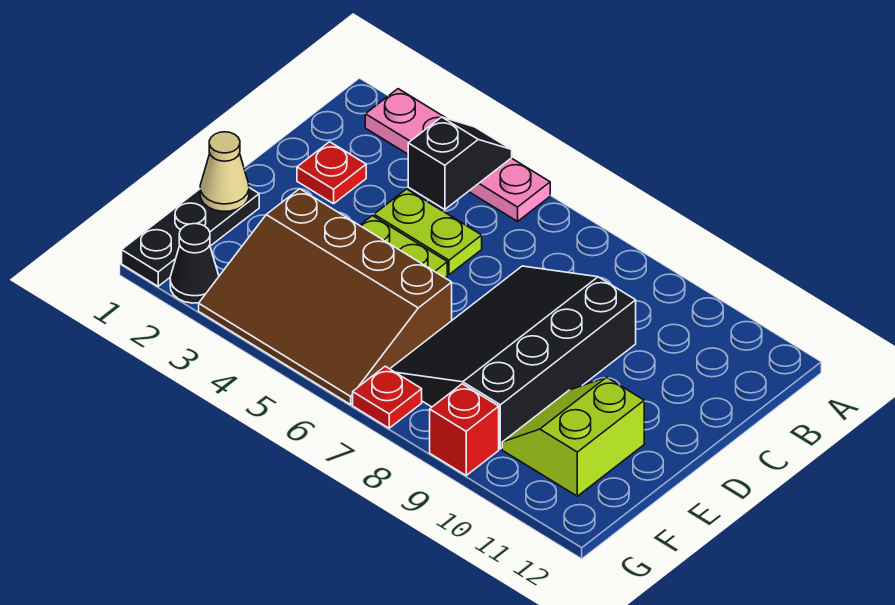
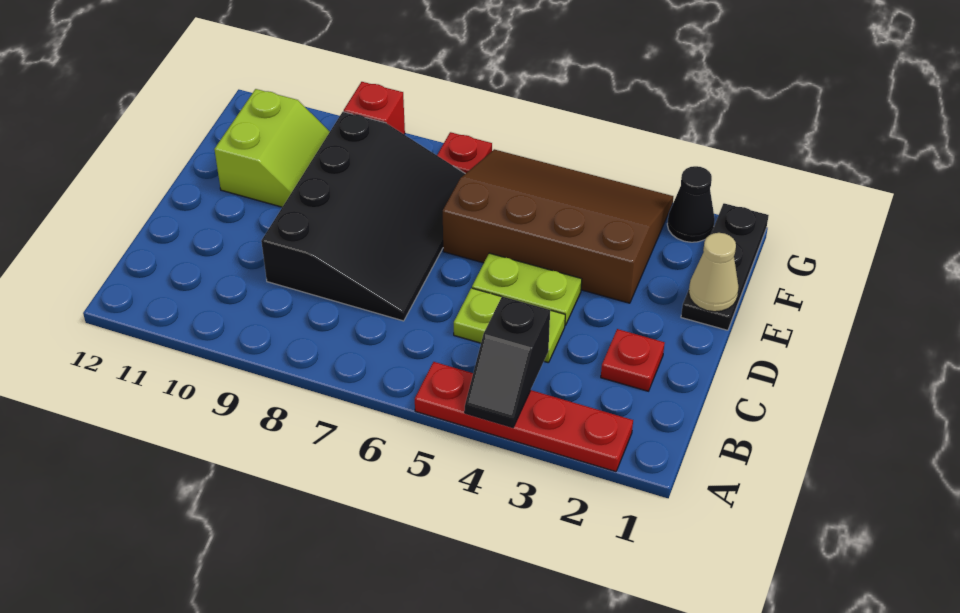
pink plate A2:A5 level 1 -> red plate A2:A5 level 1

